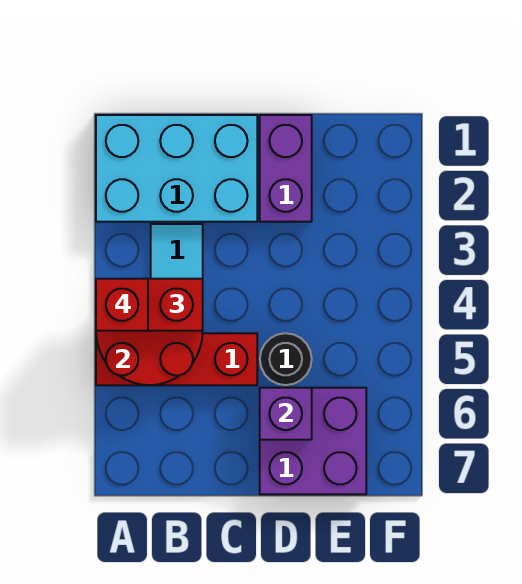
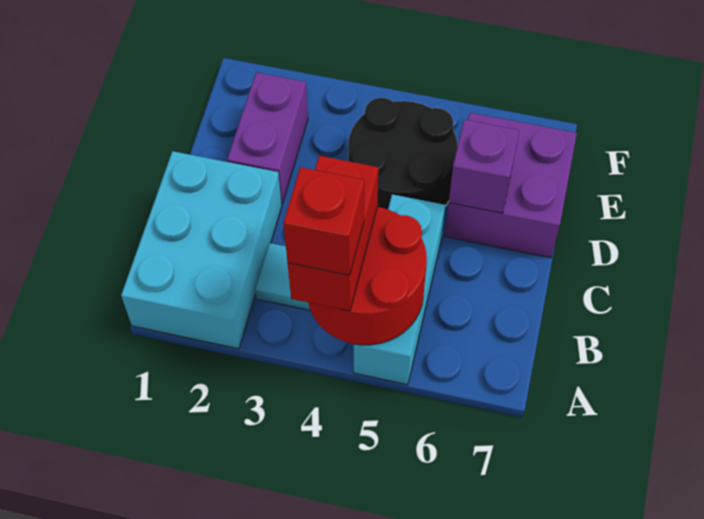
red brick A5:C5 level 1 -> cyan brick A5:C5 level 1
purple brick D1:D2 level 1 -> purple brick D2:E2 level 1
black round brick D5 level 1 -> black round brick D4:E5 level 1

